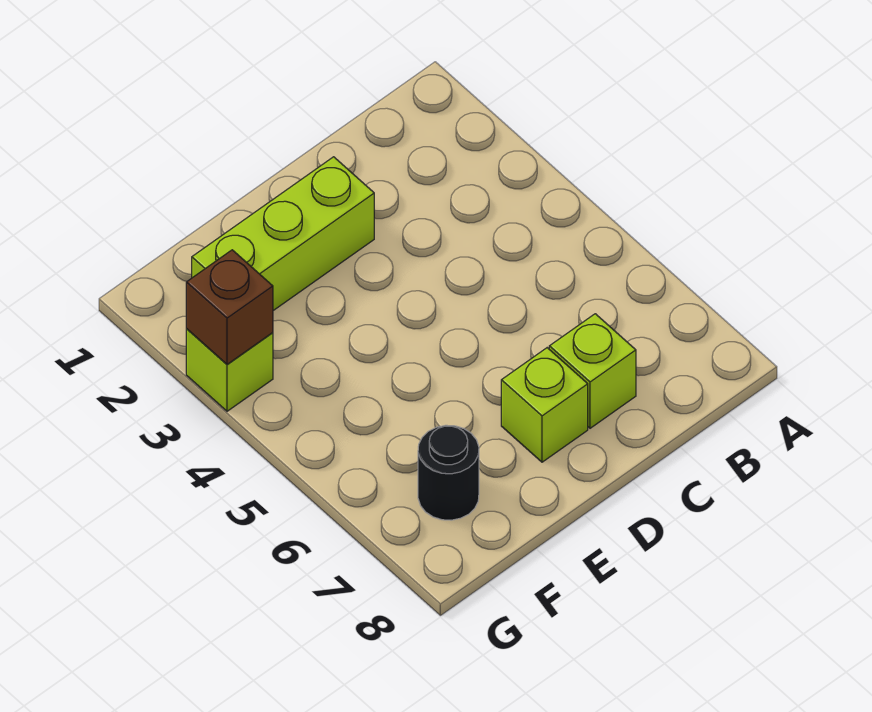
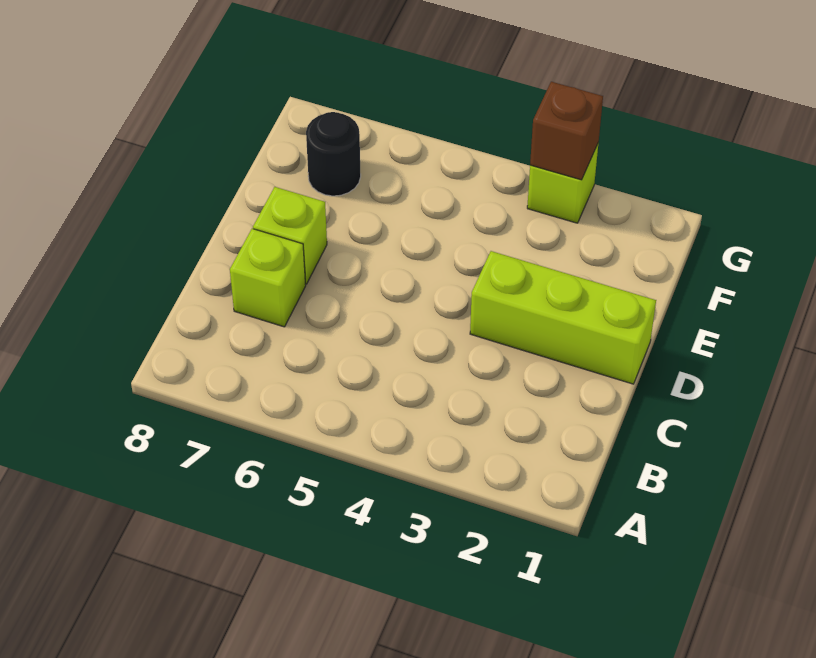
lime brick D2:F2 level 1 -> lime brick D1:D3 level 1

